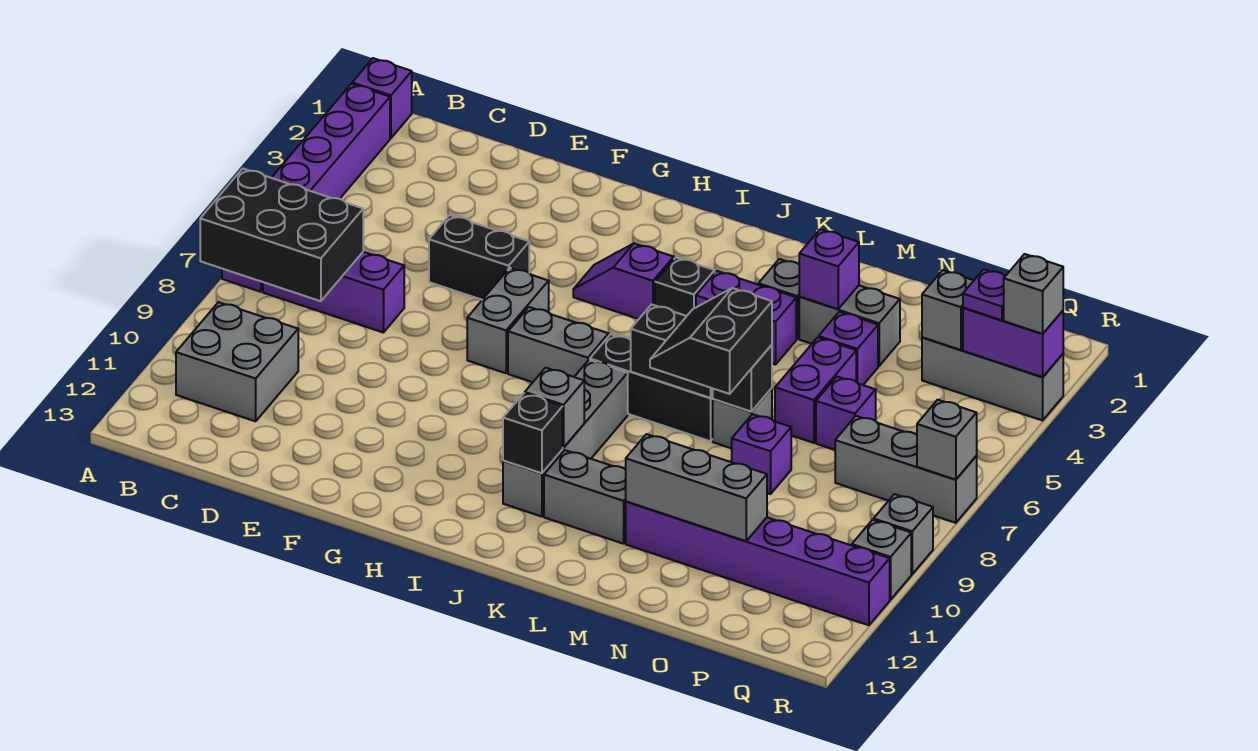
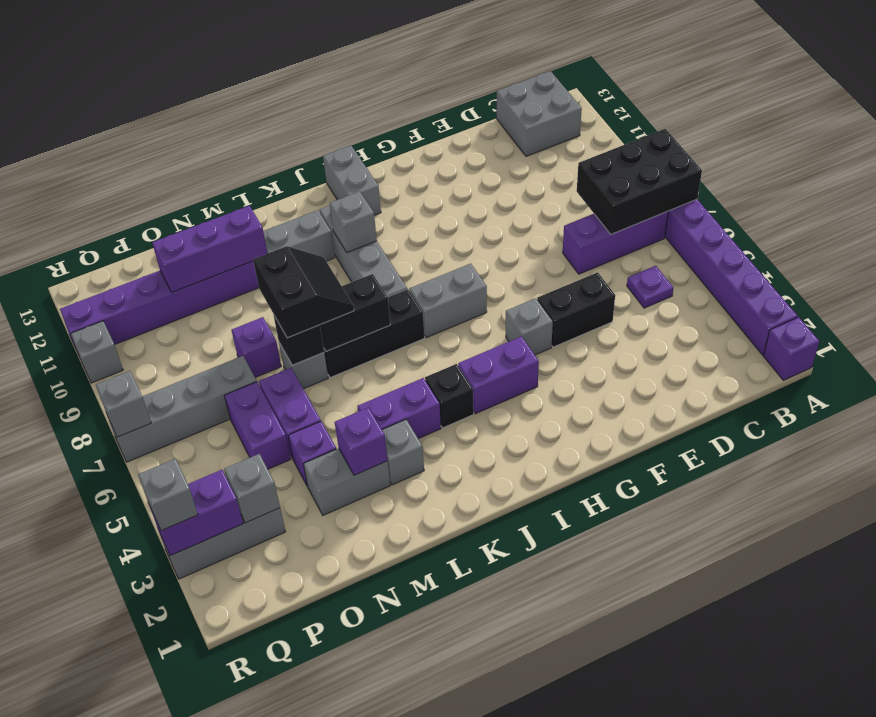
grey brick B10:C11 level 1 -> grey brick B12:C13 level 1
grey brick G6:G7 level 1 -> grey brick I12:I13 level 1
purple slope H4:I4 level 1 top I -> purple brick H4:I4 level 1
black brick J11 level 2 -> none
grey brick M11:O11 level 2 -> purple brick M11:O11 level 2
purple brick O6 level 1 -> purple brick O5:O6 level 1
grey brick P7:R7 level 1 -> grey brick O7:R7 level 1
purple plate Q3 level 3 -> purple plate C5 level 1
grey brick R9 level 1 -> grey brick G5 level 1

